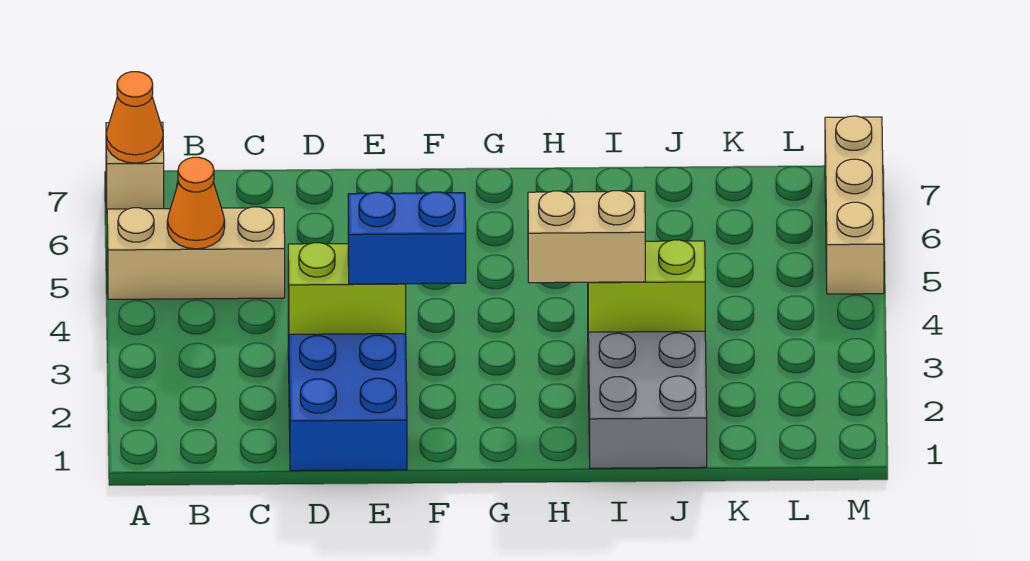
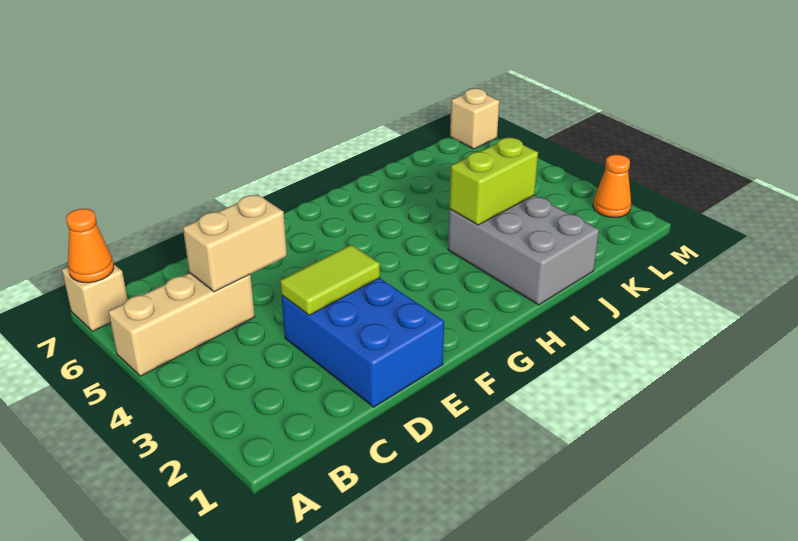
orange cone B5 level 2 -> orange cone M2 level 1
lime brick D3:E3 level 2 -> lime tile D3:E3 level 2
blue brick E3:F3 level 3 -> none
tan brick H3:I3 level 3 -> tan brick C5:D5 level 2
tan brick M5:M7 level 1 -> tan brick M7 level 1

